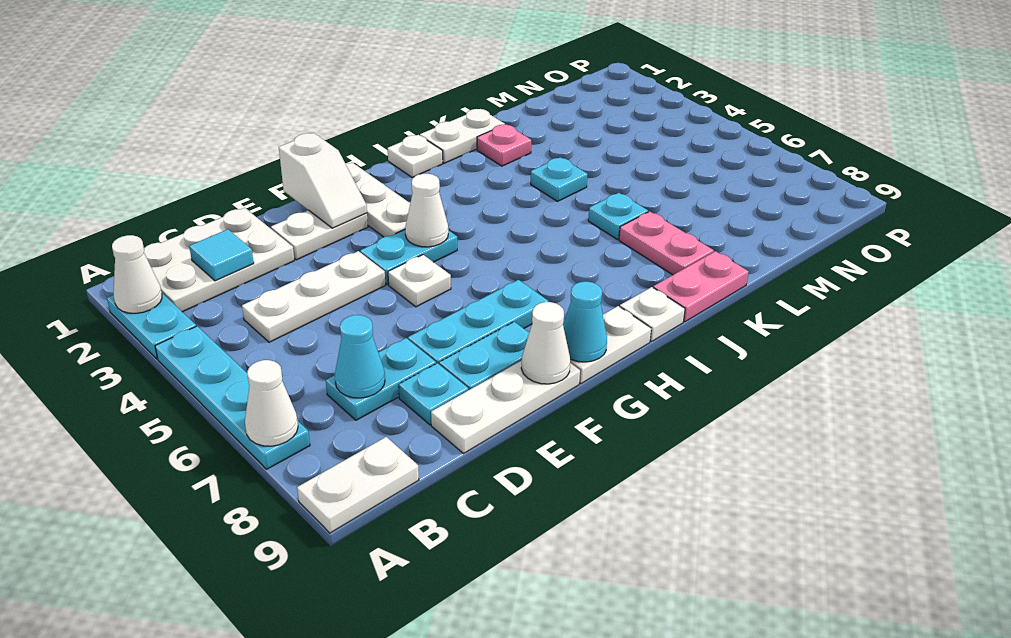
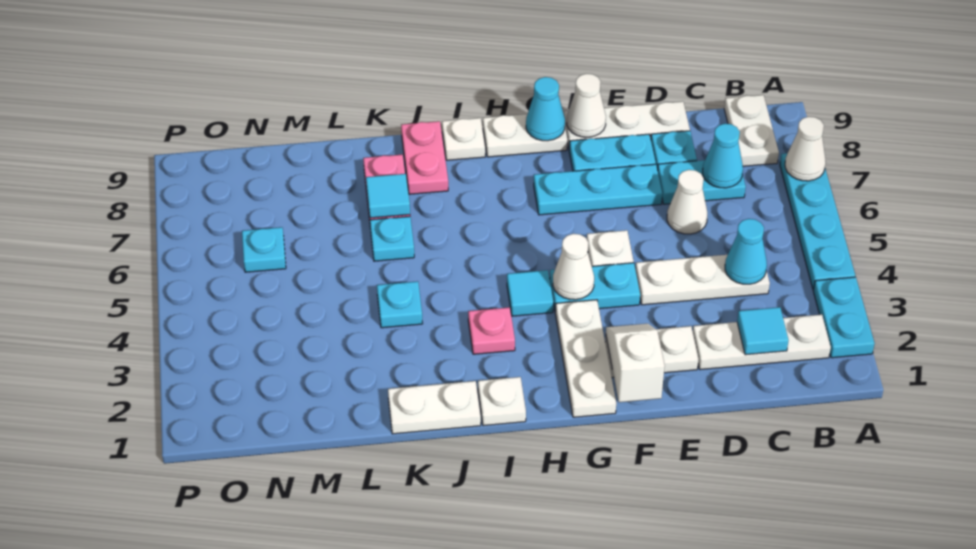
white cone A2 level 2 -> white cone D6 level 1
white plate A9:B9 level 1 -> white plate B8:B9 level 1
white plate B1:D2 level 1 -> white plate B2:D2 level 1
none -> cyan cone C4 level 2
none -> cyan tile H4 level 1
pink plate J9:K9 level 1 -> pink plate J8:J9 level 1
pink plate K2 level 1 -> pink plate I3 level 1
none -> cyan tile K7 level 2
none -> cyan plate N6 level 1

